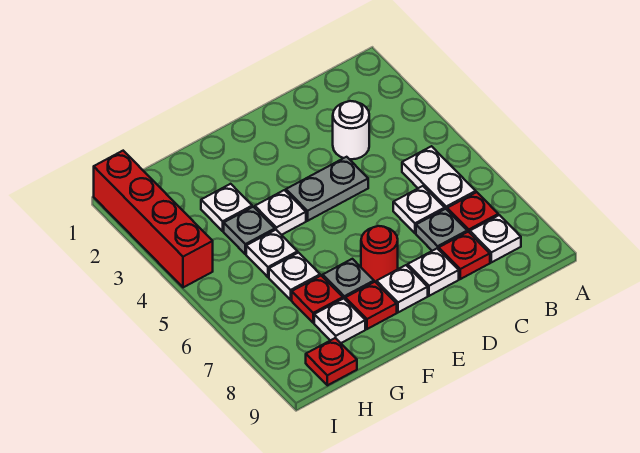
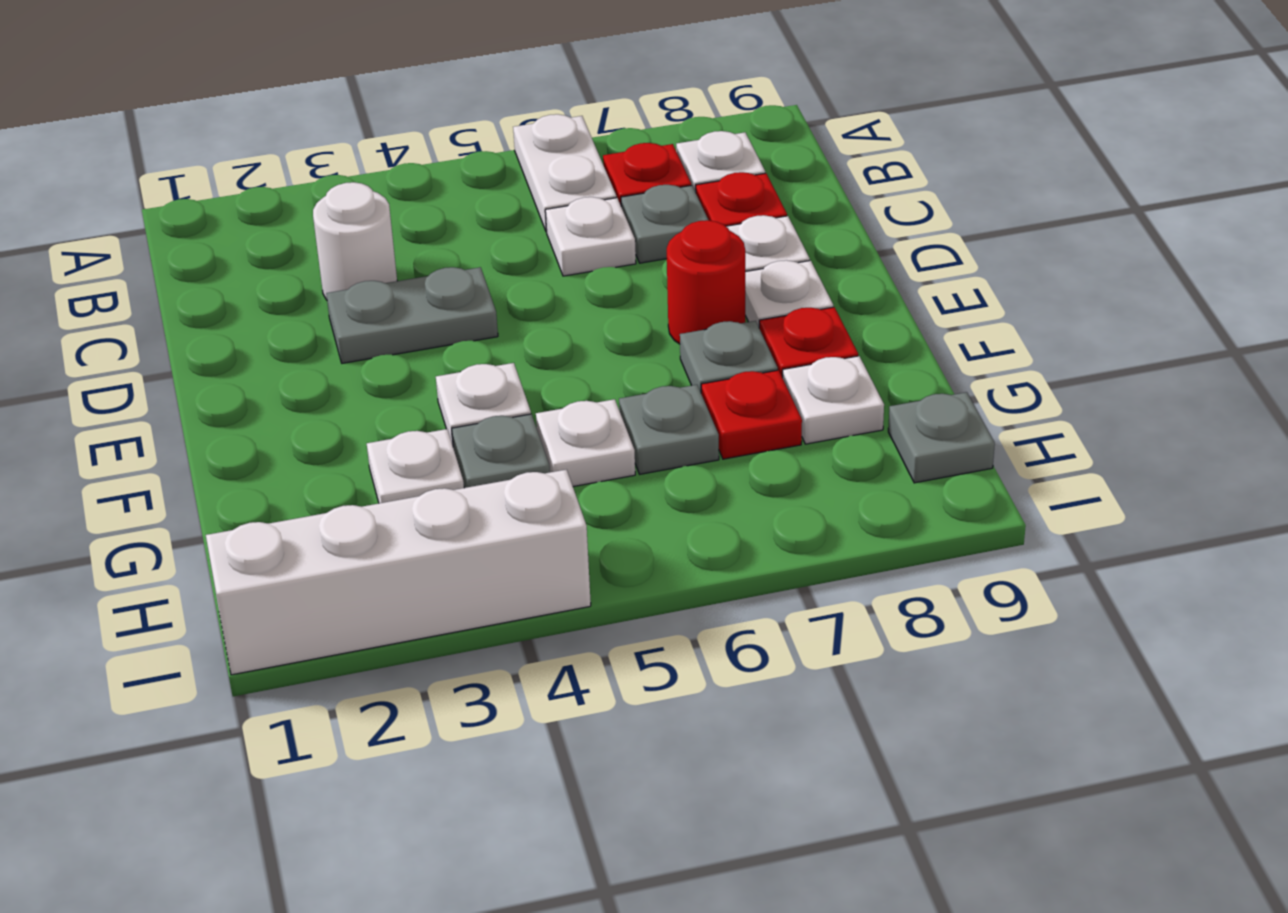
white plate B5:B6 level 1 -> white plate A6:B6 level 1
grey plate D4:E4 level 1 -> grey plate D3:D4 level 1
white plate G6 level 1 -> grey plate G6 level 1
red plate H9 level 1 -> grey plate H9 level 1
red brick I1:I4 level 1 -> white brick I1:I4 level 1

